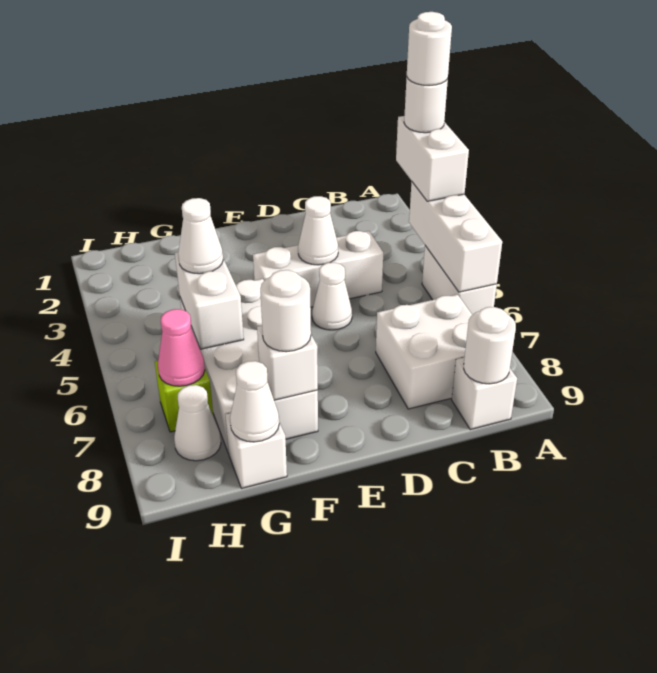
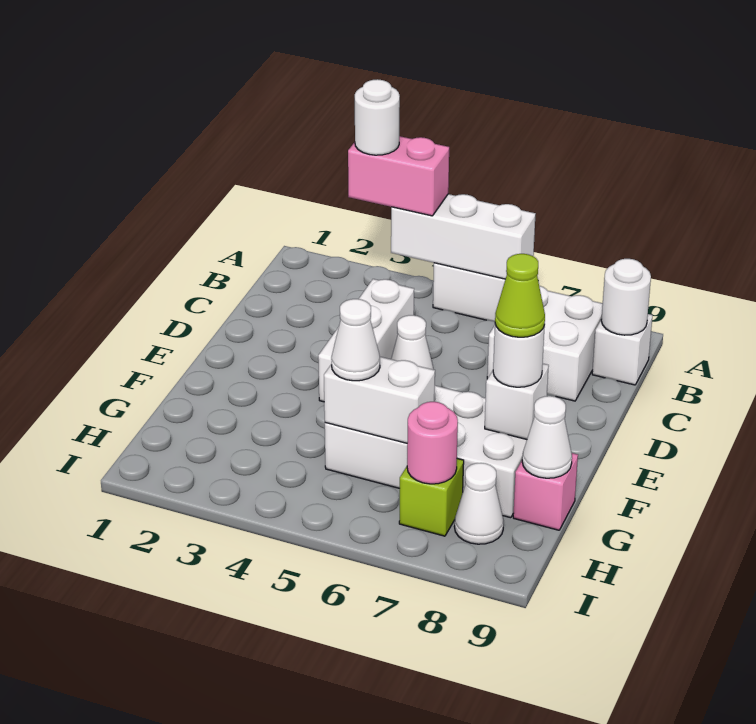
white brick A3:A4 level 3 -> pink brick A3:A4 level 3
white round brick A3 level 5 -> none
white cone D4 level 2 -> none
none -> lime cone F8 level 4
white brick G9 level 1 -> pink brick G9 level 1
pink cone H7 level 2 -> pink round brick H7 level 2

